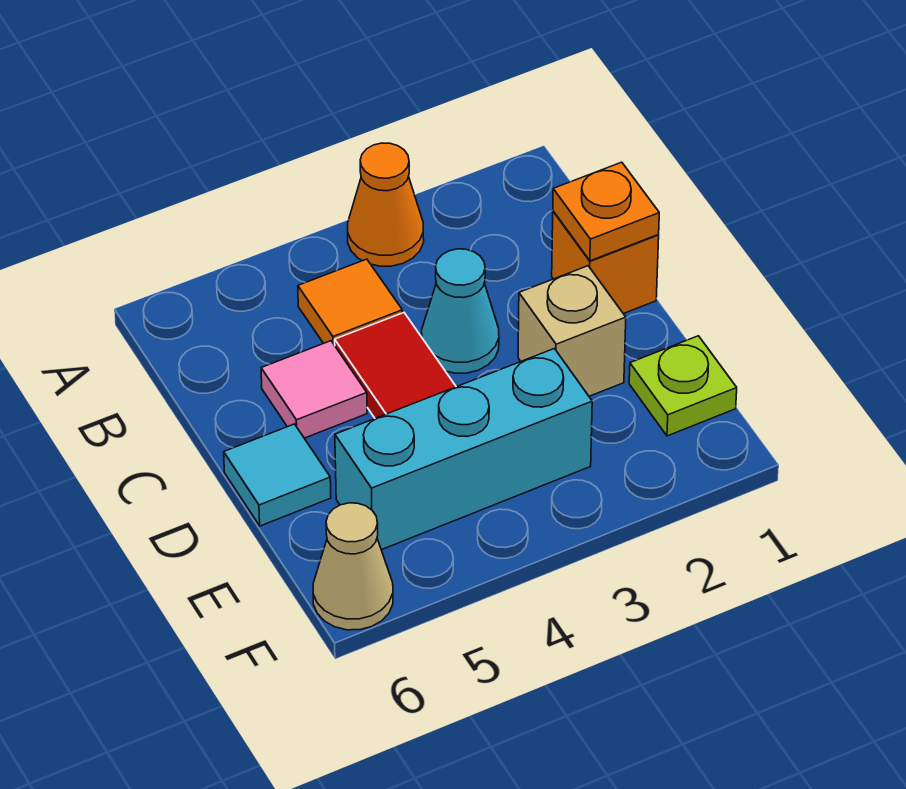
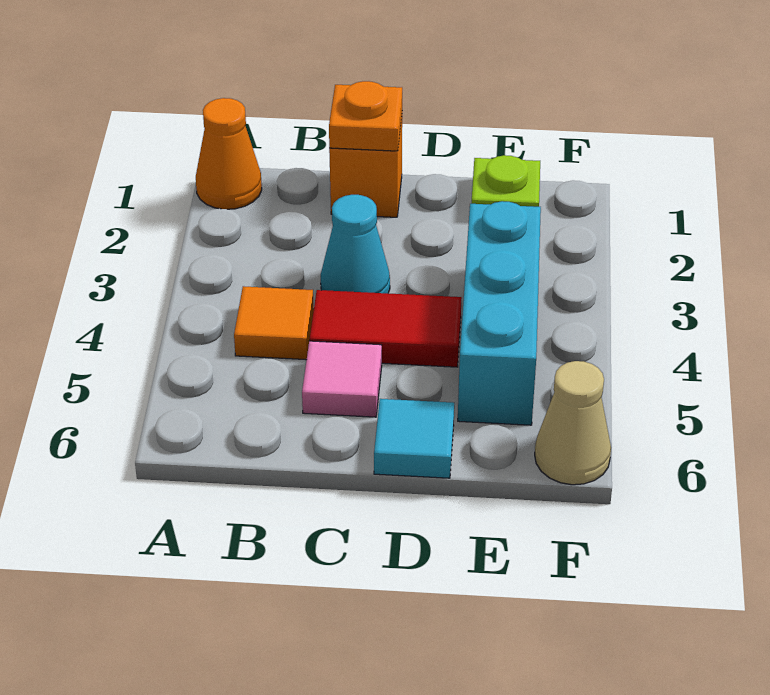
orange cone A3 level 1 -> orange cone A1 level 1
tan brick D2 level 1 -> none

